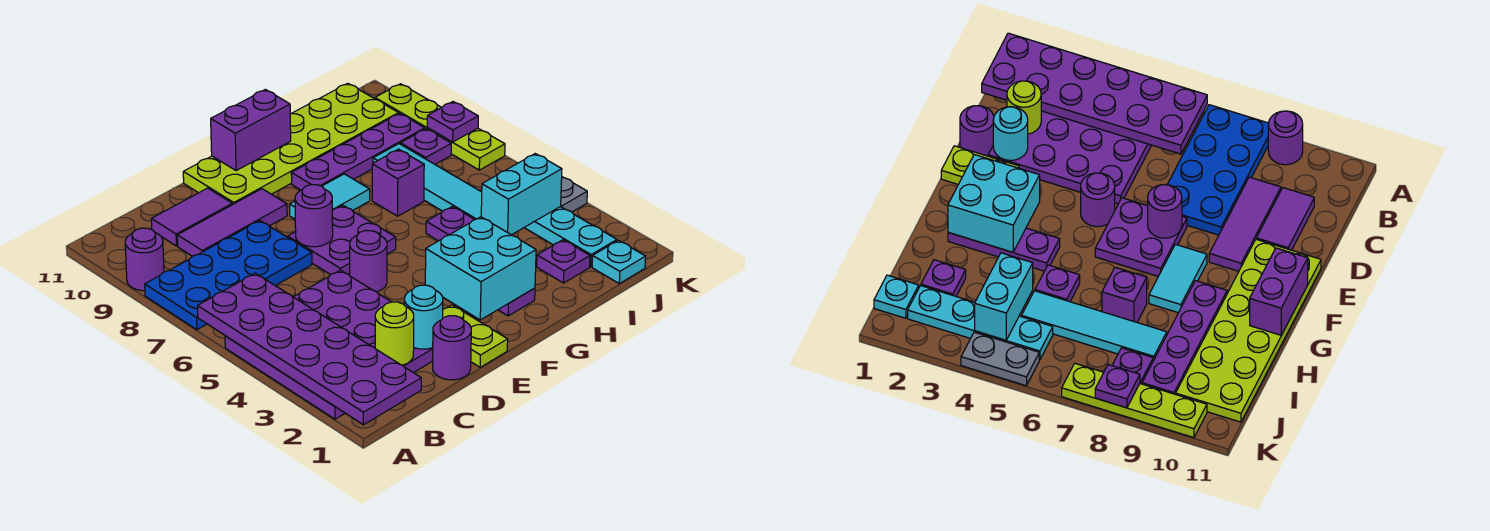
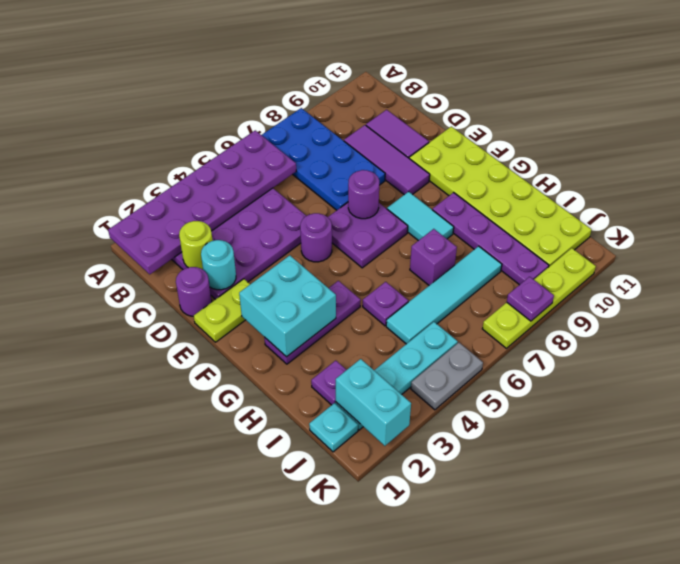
purple round brick A9 level 1 -> none
purple brick F11:G11 level 2 -> none
cyan brick I4:J4 level 2 -> cyan brick J2:K2 level 2
purple plate J8 level 1 -> none

